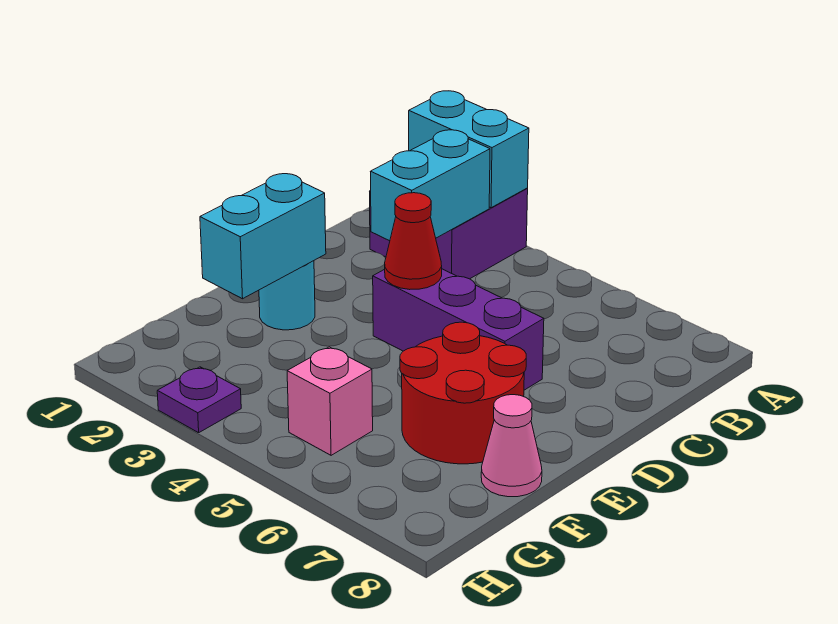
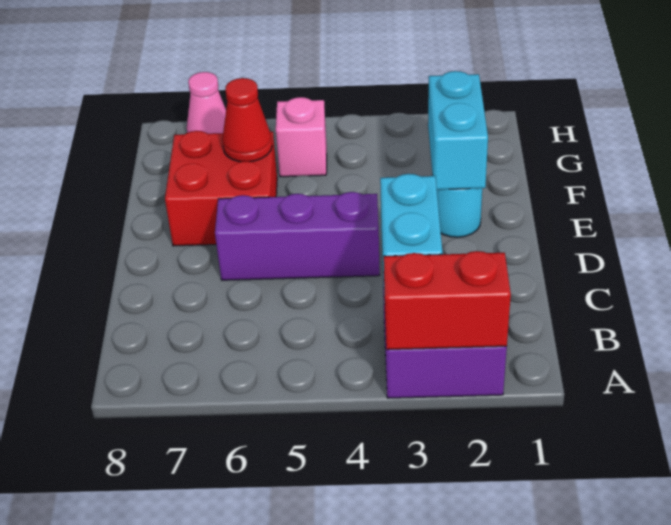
cyan brick A2:A3 level 2 -> red brick A2:A3 level 2
red cone D4 level 2 -> red cone F6 level 2
red round brick E6:F7 level 1 -> red brick E6:F7 level 1
pink cone F8 level 1 -> pink cone H7 level 1
purple plate H3 level 1 -> none

